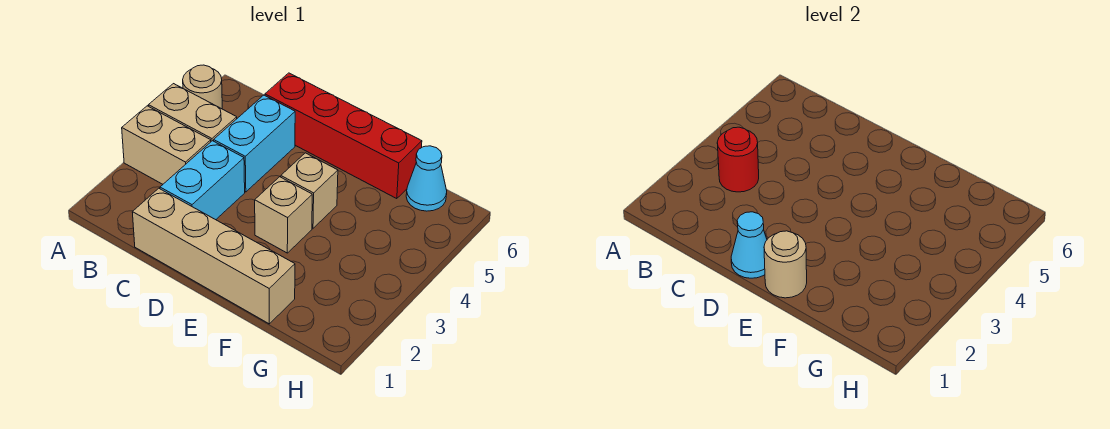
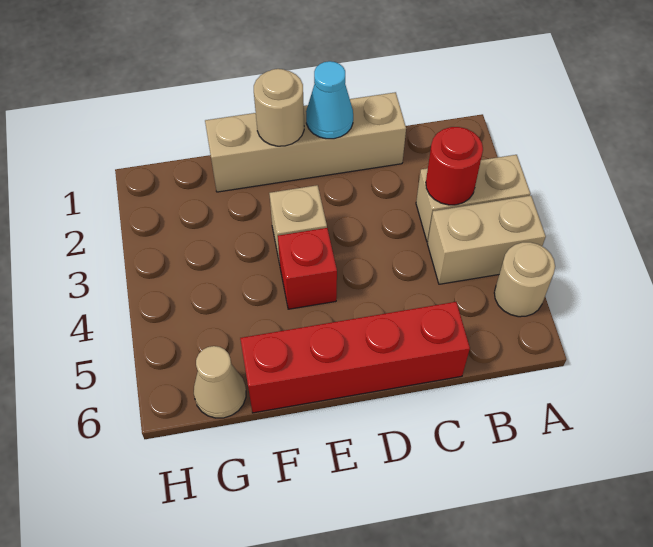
cyan brick C2:C3 level 1 -> none
cyan brick C4:C5 level 1 -> none
tan brick E4 level 1 -> red brick E4 level 1
cyan cone G6 level 1 -> tan cone G6 level 1

